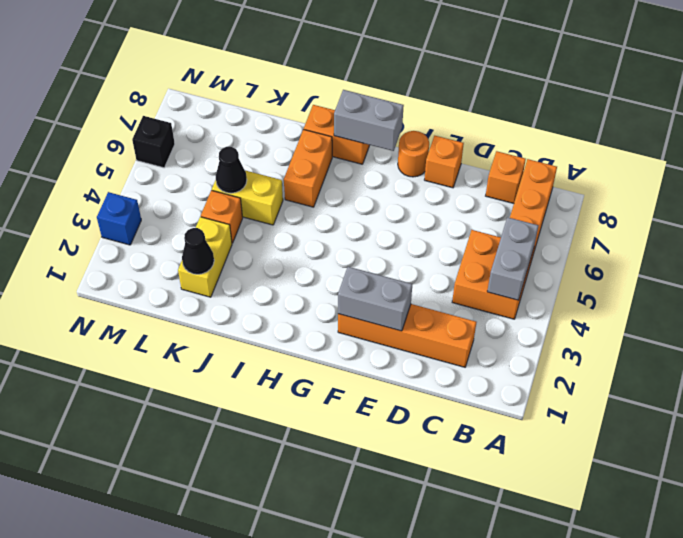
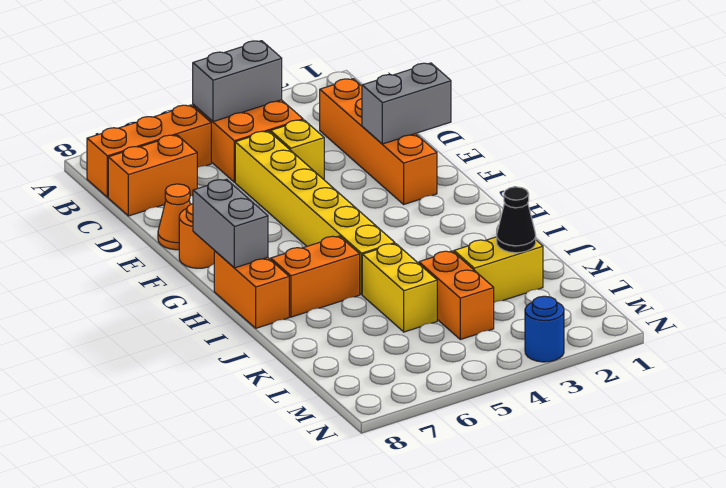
orange brick C8 level 1 -> orange brick C7:C8 level 1
none -> yellow brick D4 level 1
none -> yellow brick D5:I5 level 1
grey brick E2:F2 level 2 -> grey brick E1:E2 level 2
orange brick E8 level 1 -> orange cone E8 level 1
orange brick K4 level 1 -> orange brick K4:L4 level 1
black cone K5 level 2 -> none
blue brick N3 level 1 -> blue round brick N3 level 1
black brick N6 level 1 -> none

